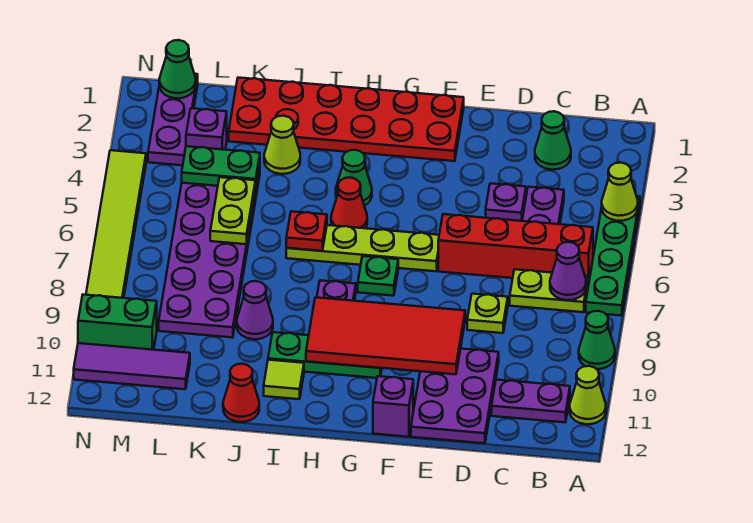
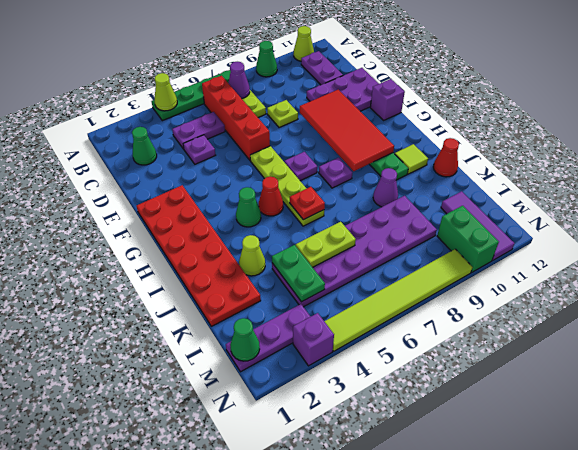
green plate G7 level 1 -> purple plate G7 level 1
purple brick L3 level 1 -> purple brick N3 level 1

